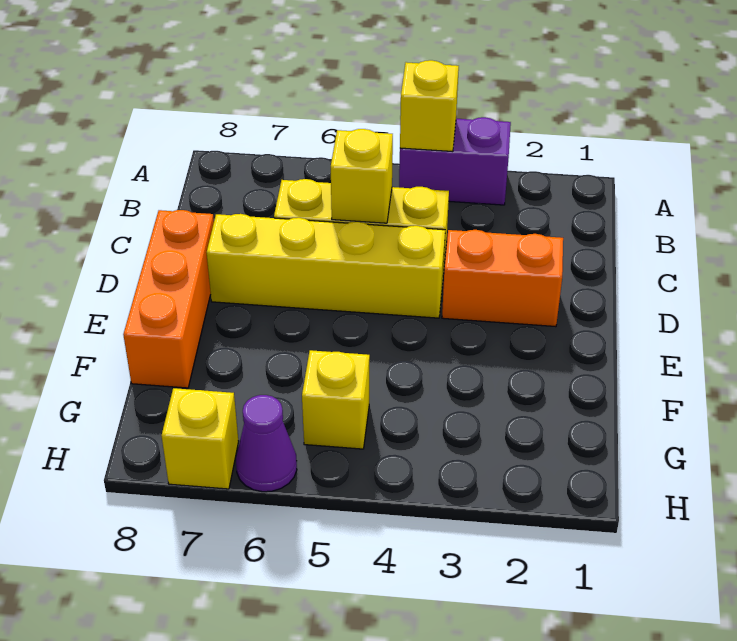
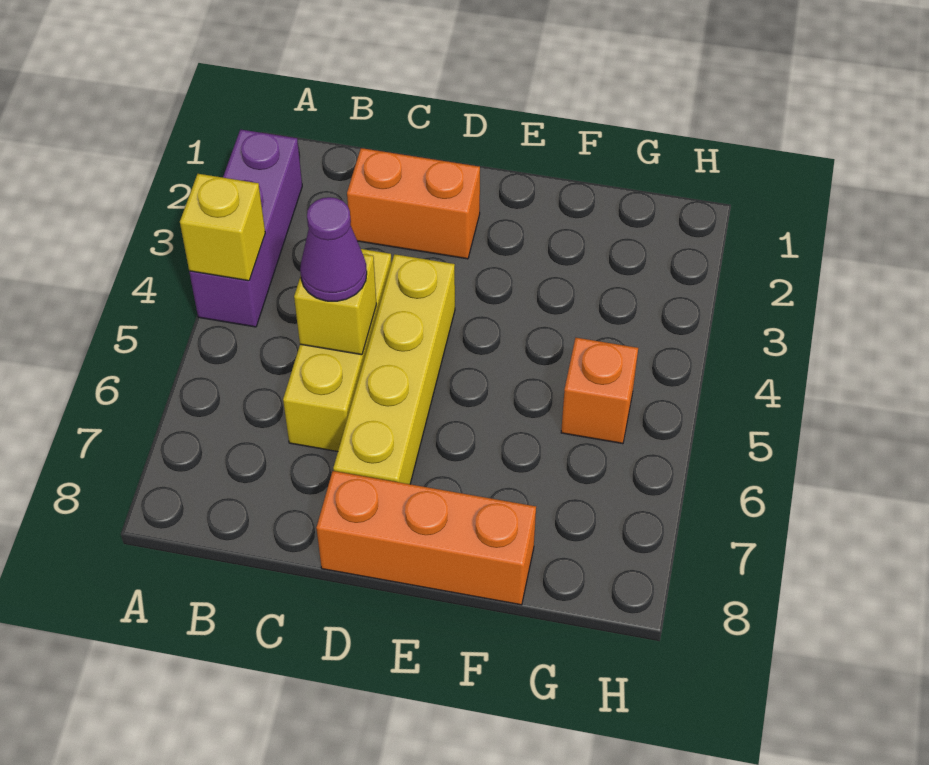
purple brick A3:A4 level 1 -> purple brick A2:A4 level 1
orange brick D2:D3 level 1 -> orange brick C2:D2 level 1
yellow brick G5 level 1 -> orange brick G5 level 1
purple cone H6 level 1 -> purple cone C5 level 3
yellow brick H7 level 1 -> none

